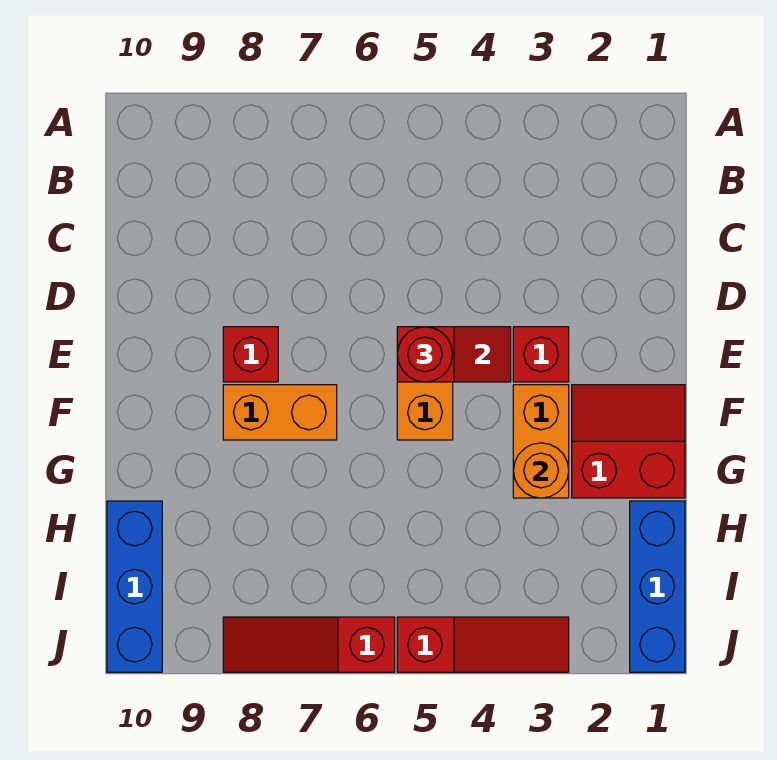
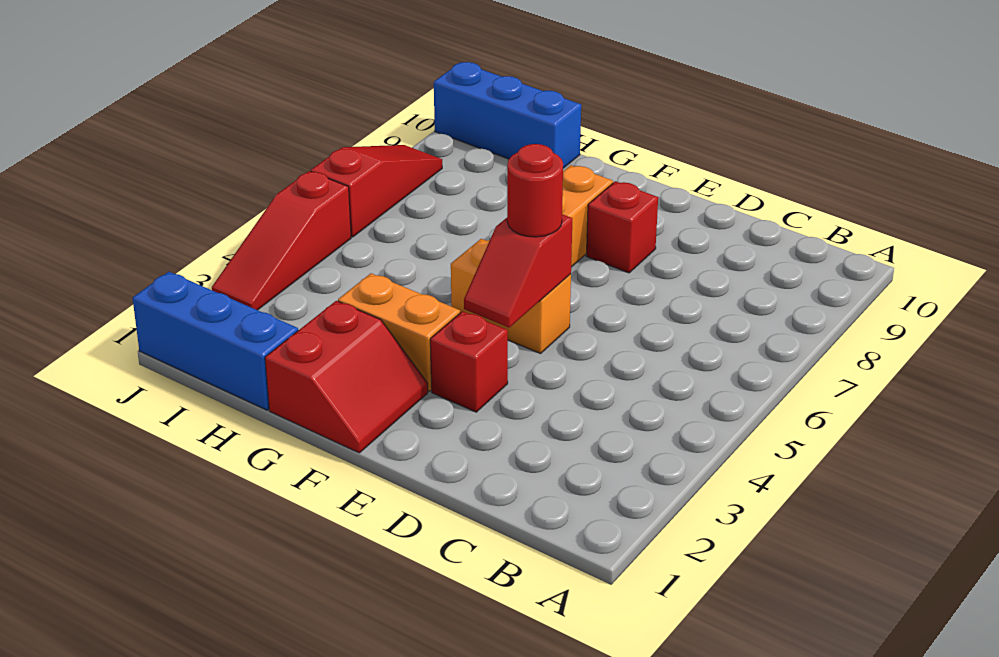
orange round brick G3 level 2 -> none

